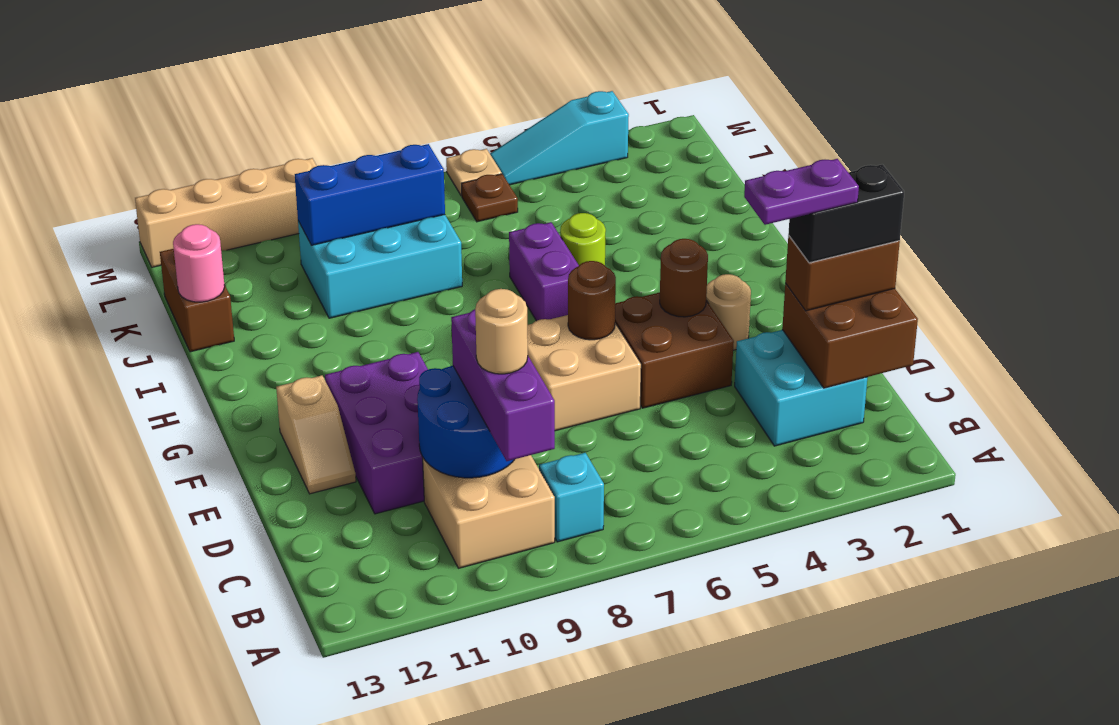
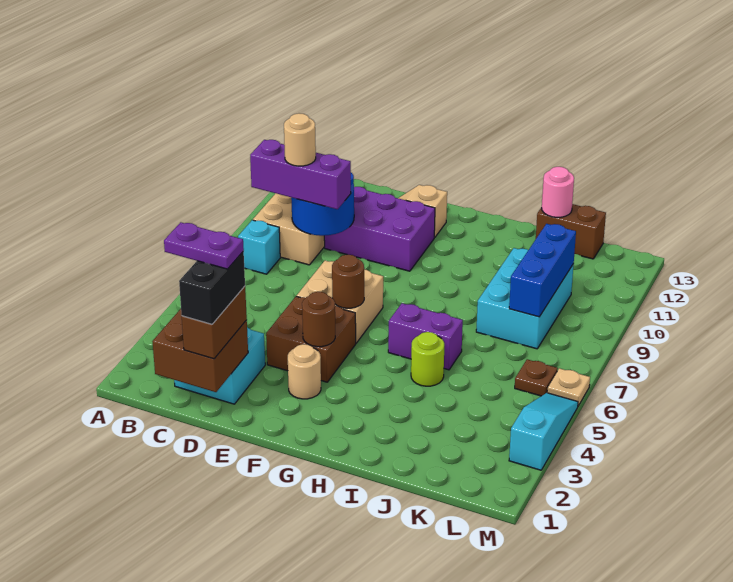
purple plate D2:D3 level 5 -> purple plate C2:D2 level 5
tan brick M10:M13 level 1 -> none

